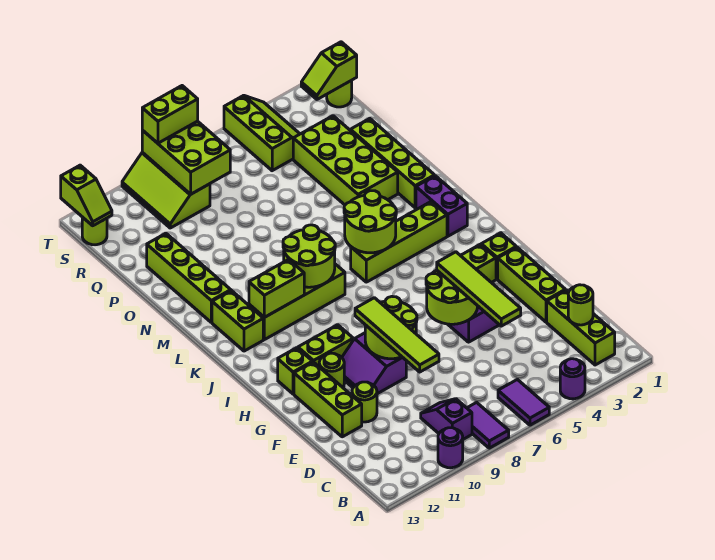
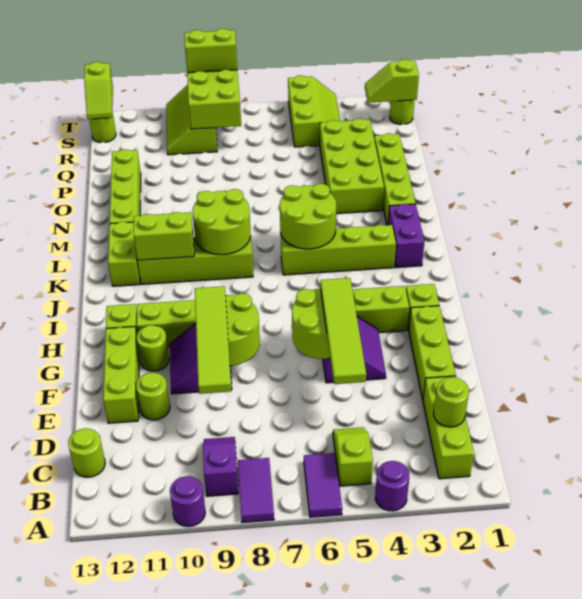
none -> lime slope B5:C5 level 1 top B
none -> lime round brick C13 level 1

